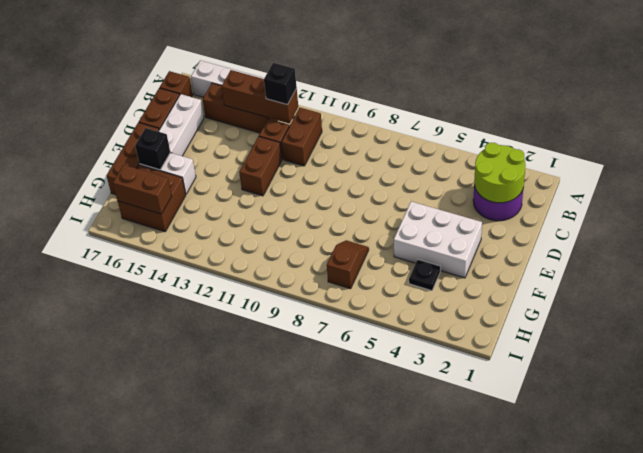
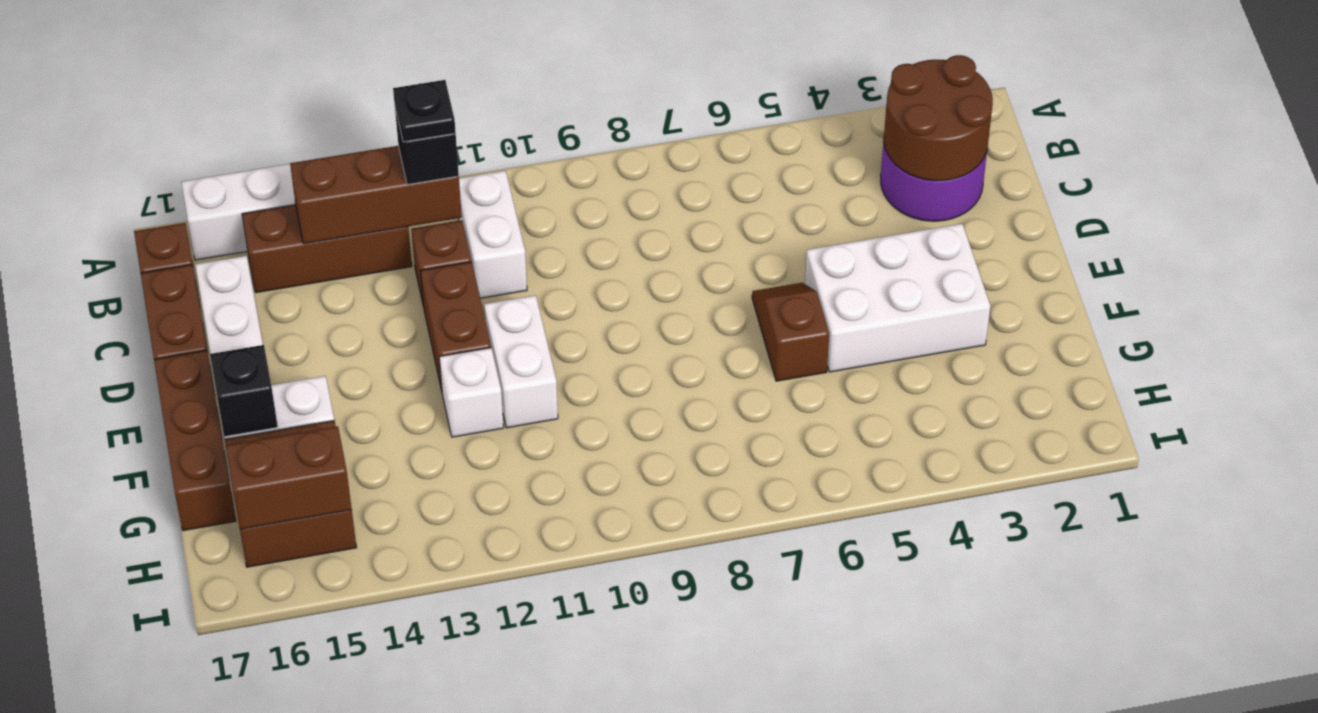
lime round brick B2:C3 level 2 -> brown round brick B2:C3 level 2
brown brick B11:C11 level 1 -> white brick B11:C11 level 1
none -> white brick E11:F11 level 1
none -> white brick F12 level 1
black plate G4 level 1 -> black plate B12 level 4
brown slope G7:H7 level 1 top H -> brown slope E6:F6 level 1 top F

